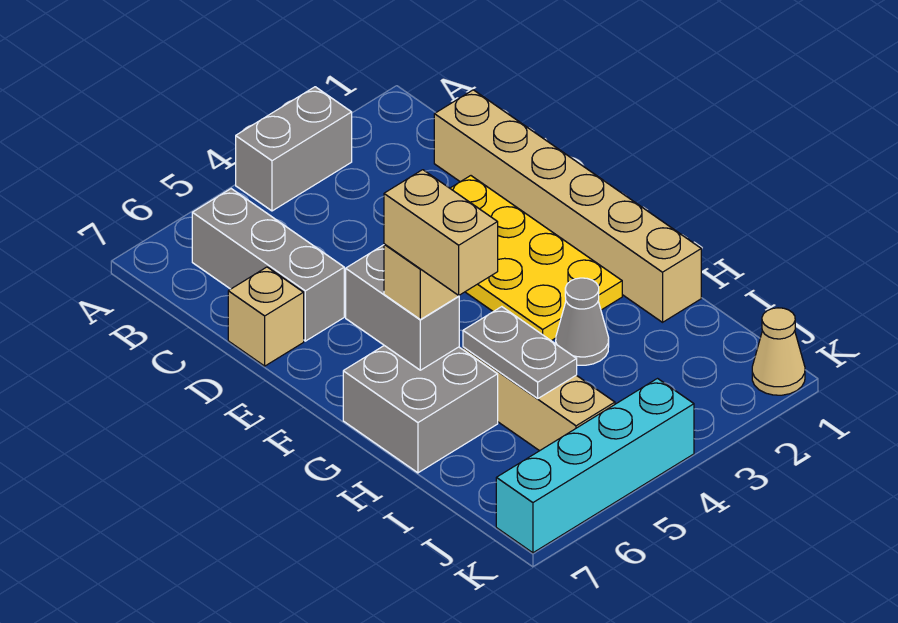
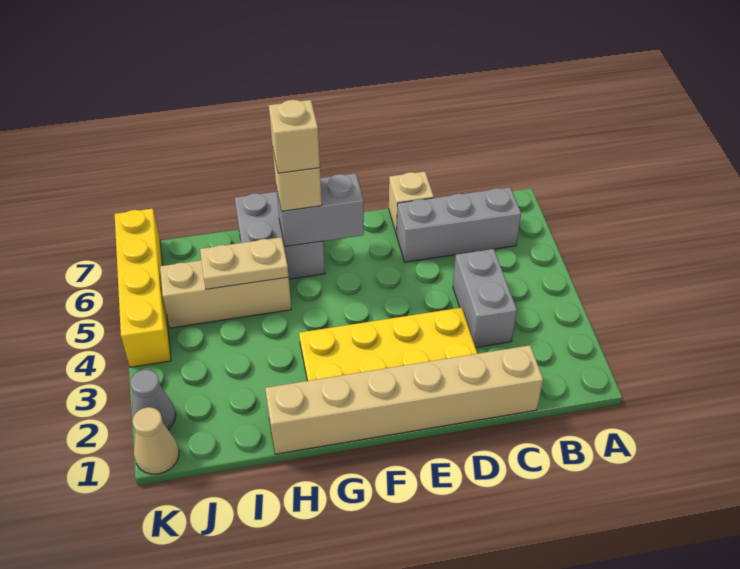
grey brick A3:A4 level 1 -> grey brick C3:C4 level 1
tan brick G6:H6 level 4 -> tan brick G6 level 4
grey cone H3 level 1 -> grey cone K2 level 1
grey plate H5:I5 level 2 -> tan plate H5:I5 level 2
cyan brick K4:K7 level 1 -> yellow brick K4:K7 level 1

